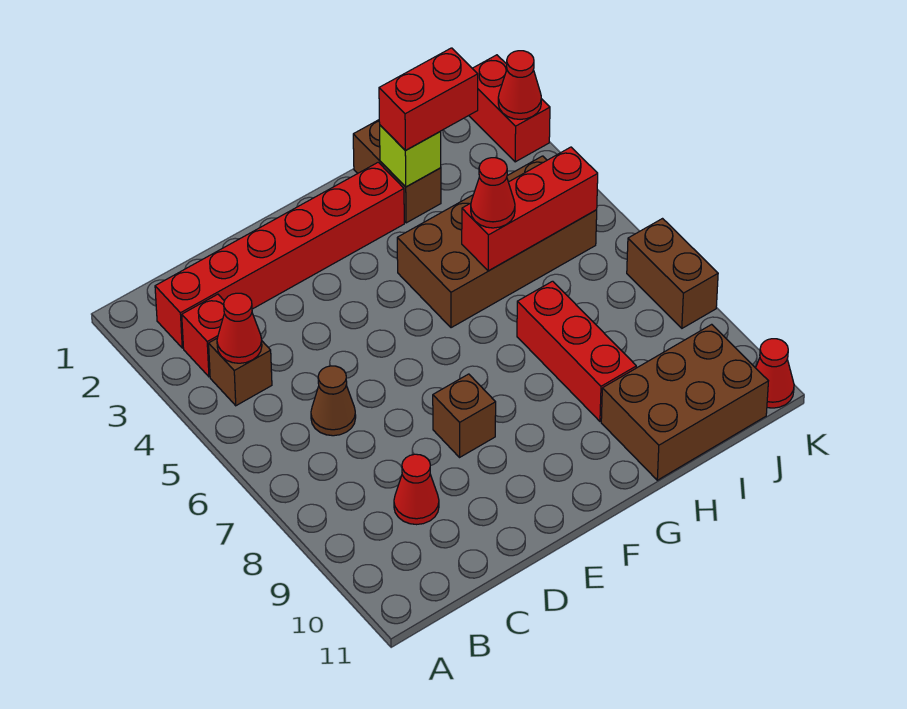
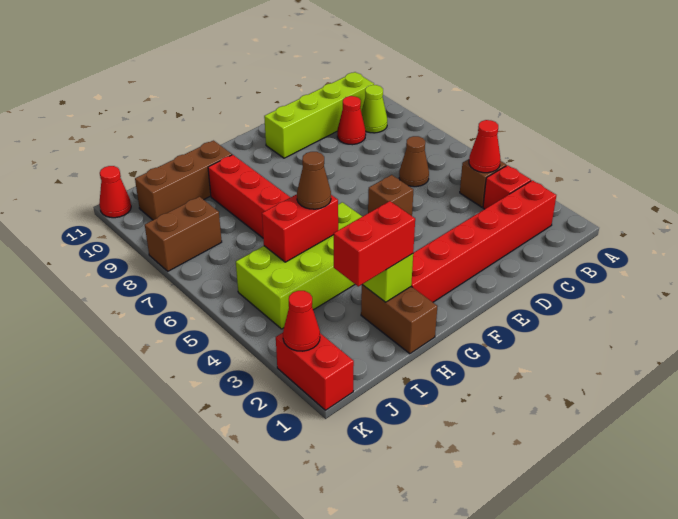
none -> lime cone B9 level 1
none -> lime brick B10:E10 level 1
brown brick E8 level 1 -> brown brick E5 level 1
brown brick G4:J5 level 1 -> lime brick G4:J5 level 1
red brick H5:J5 level 2 -> red brick H5:I5 level 2
red cone H5 level 3 -> brown cone H5 level 3
brown brick H10:J11 level 1 -> brown brick H10:J10 level 1
brown brick K7:K8 level 1 -> brown brick J8:K8 level 1

